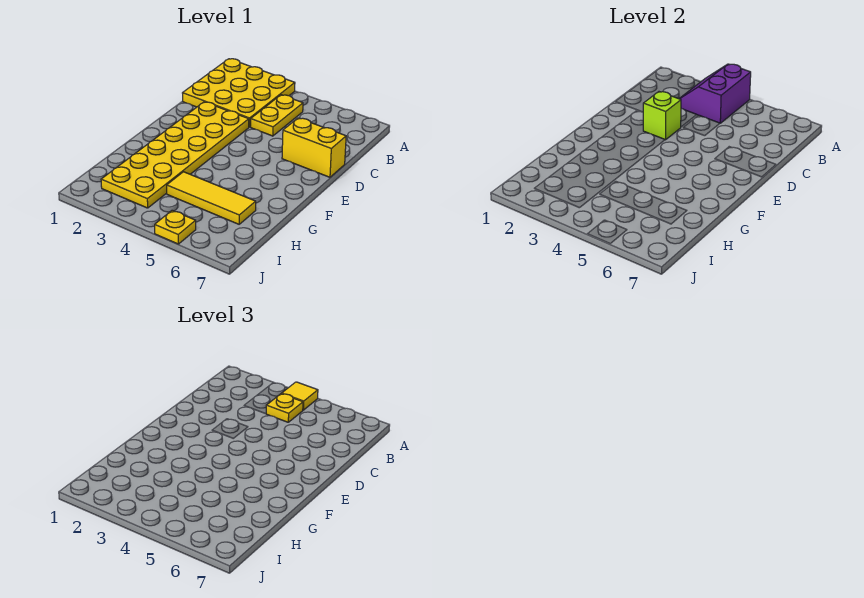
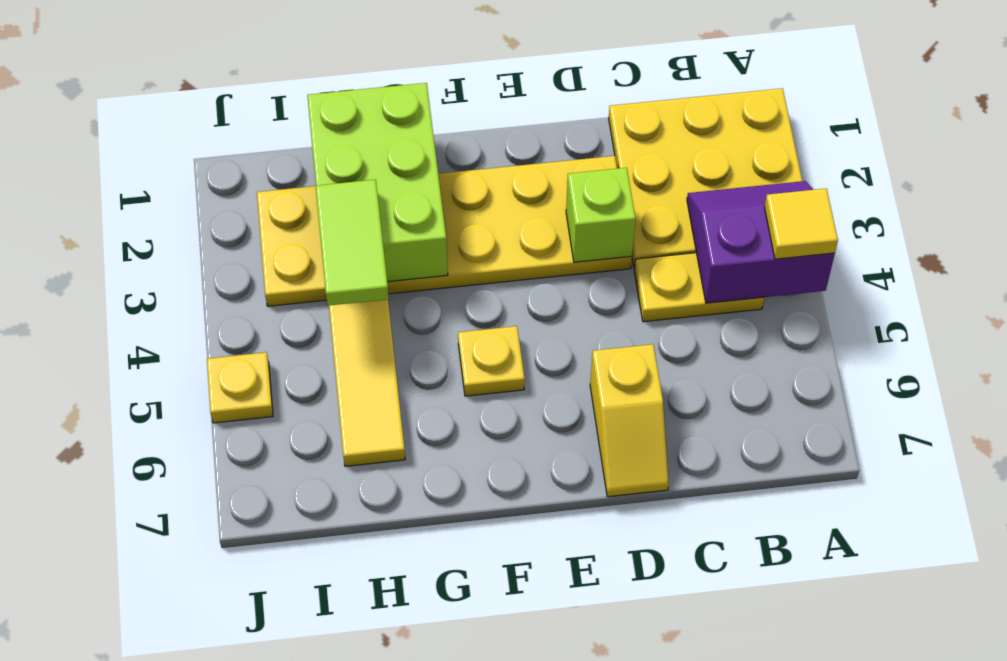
yellow plate B4 level 3 -> yellow plate F5 level 1
yellow brick D6:D7 level 1 -> yellow slope D6:D7 level 1 top 6
none -> lime brick G1:H3 level 2
none -> lime tile H3:H4 level 3

